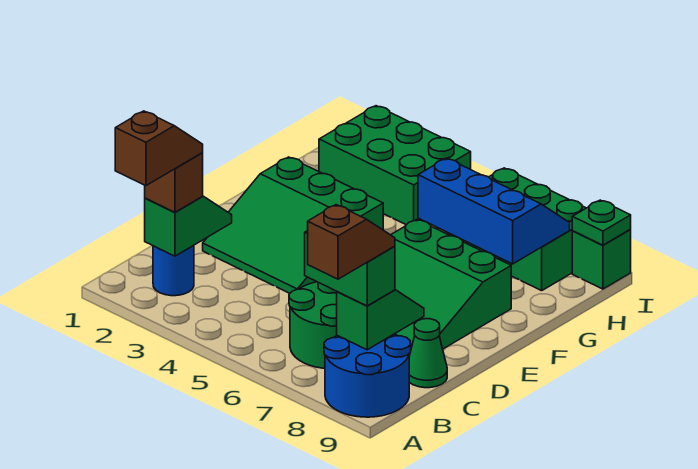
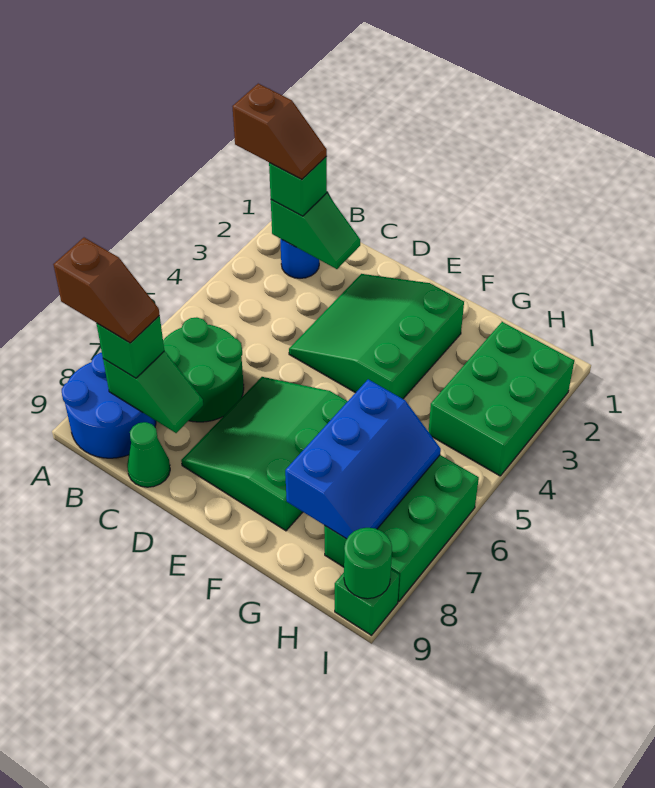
brown brick B2 level 3 -> green brick B2 level 3
green brick B7:B8 level 3 -> green brick B8 level 3
green plate I9 level 2 -> green round brick I9 level 2

